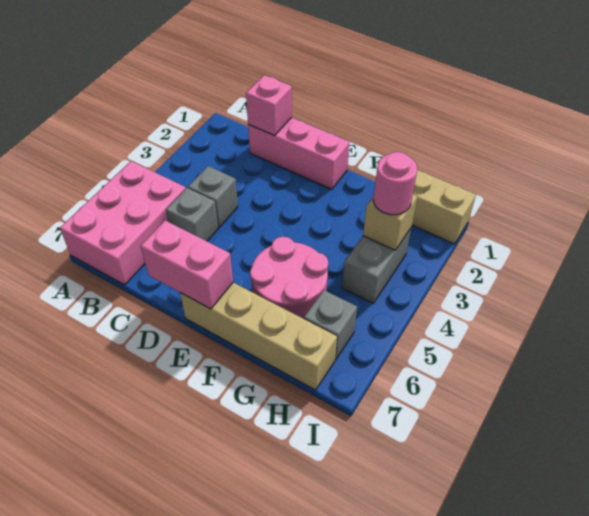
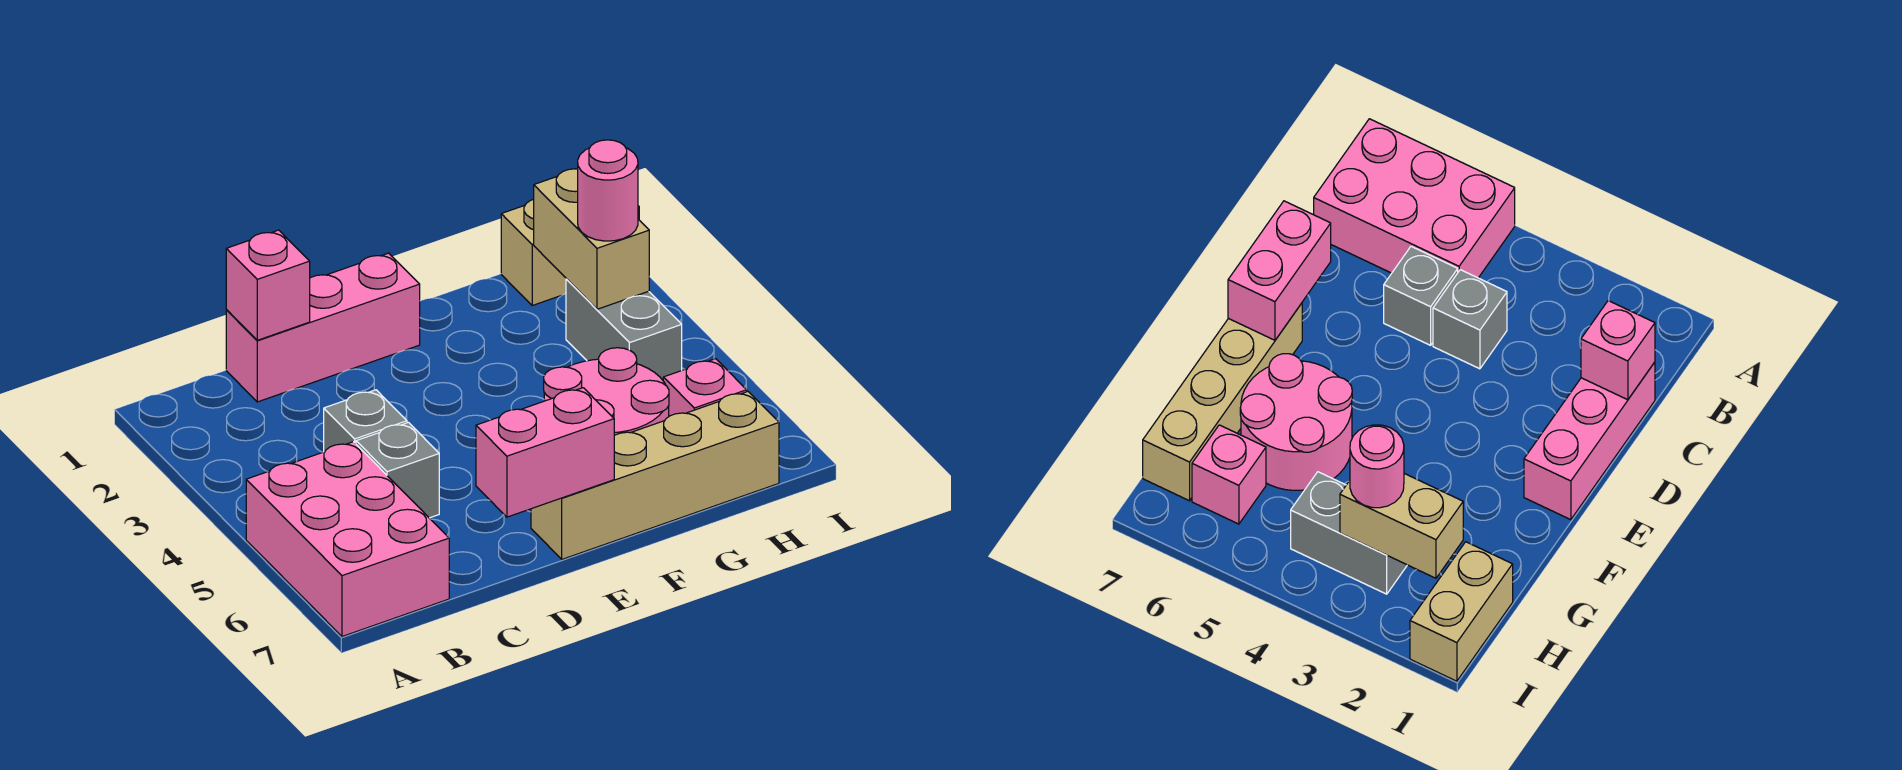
tan brick H3 level 2 -> tan brick H2:H3 level 2
grey brick H6 level 1 -> pink brick H6 level 1

